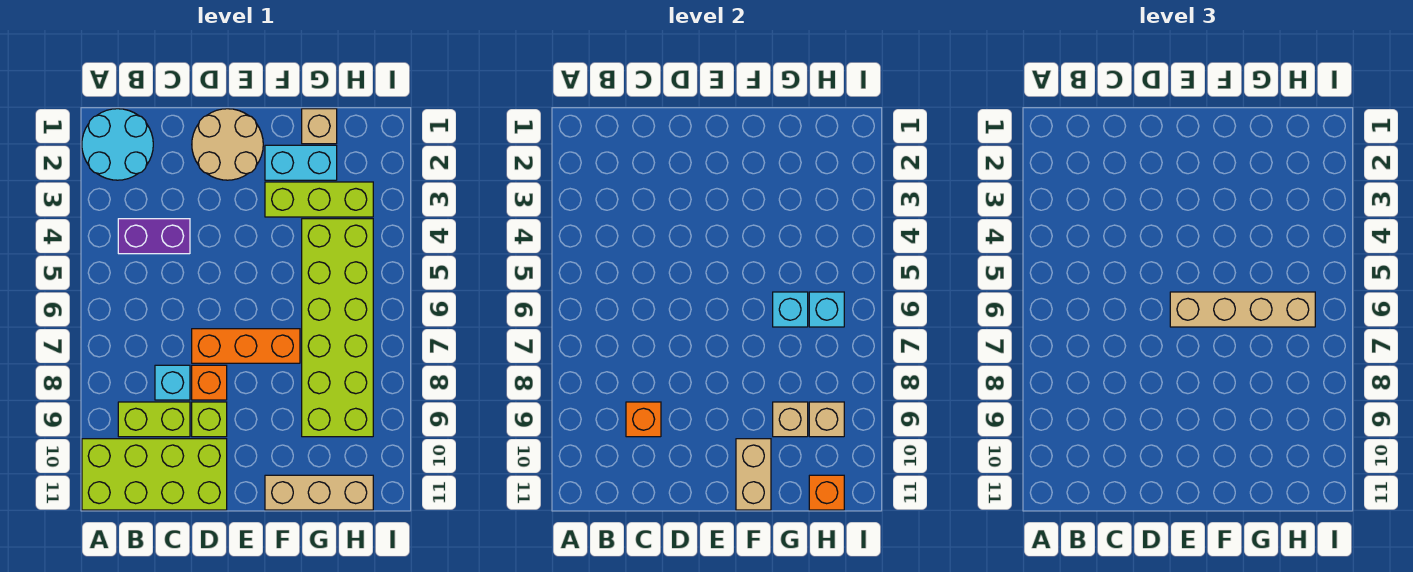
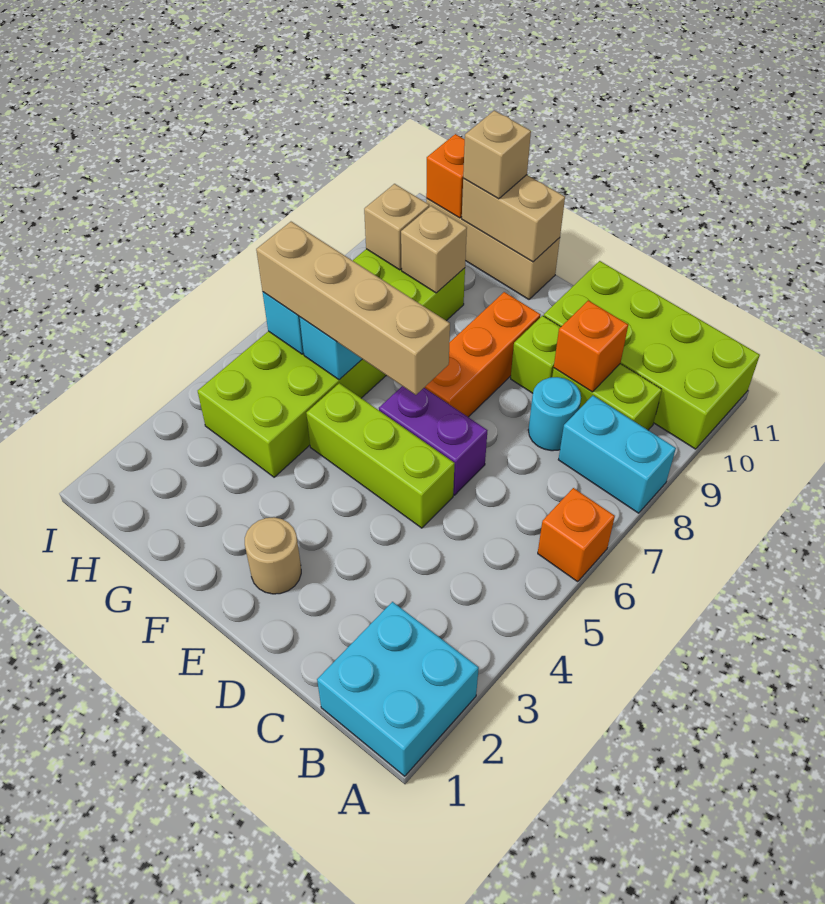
cyan round brick A1:B2 level 1 -> cyan brick A1:B2 level 1
purple brick B4:C4 level 1 -> purple brick D6:E6 level 1
cyan brick C8 level 1 -> cyan round brick C8 level 1
tan round brick D1:E2 level 1 -> tan round brick E2 level 1
orange brick D7:F7 level 1 -> orange brick E7:E9 level 1
orange brick D8 level 1 -> orange brick A6 level 1
cyan brick F2:G2 level 1 -> cyan brick A8:B8 level 1
lime brick F3:H3 level 1 -> lime brick D5:F5 level 1
tan brick F10:F11 level 2 -> tan brick F11:G11 level 2
tan brick G1 level 1 -> tan brick G11 level 3

